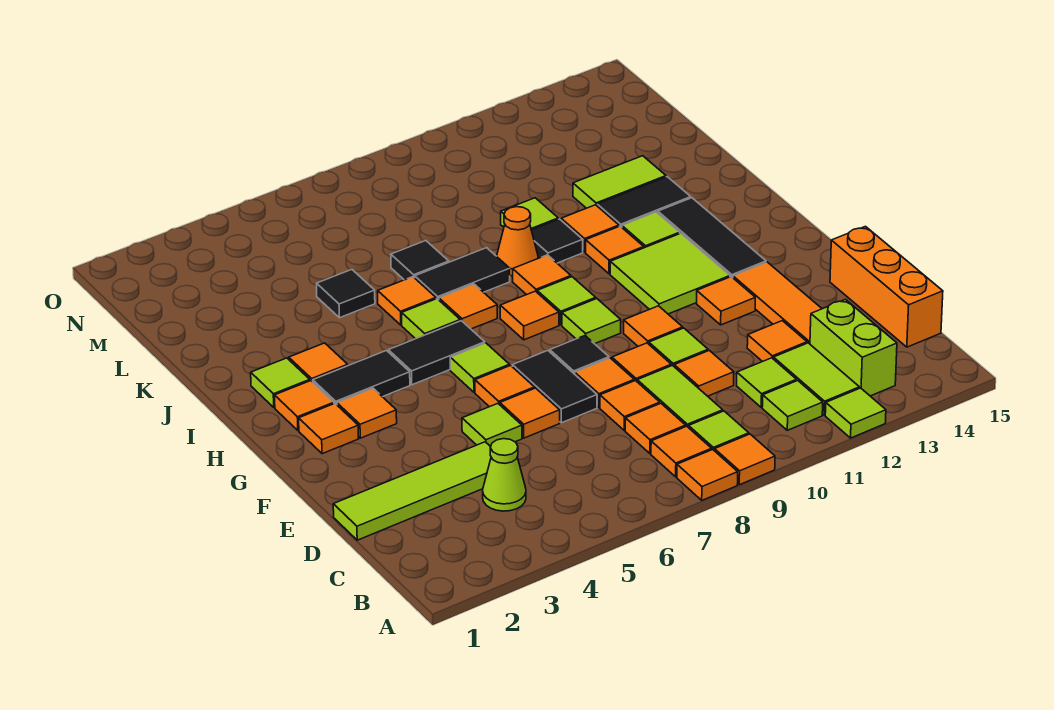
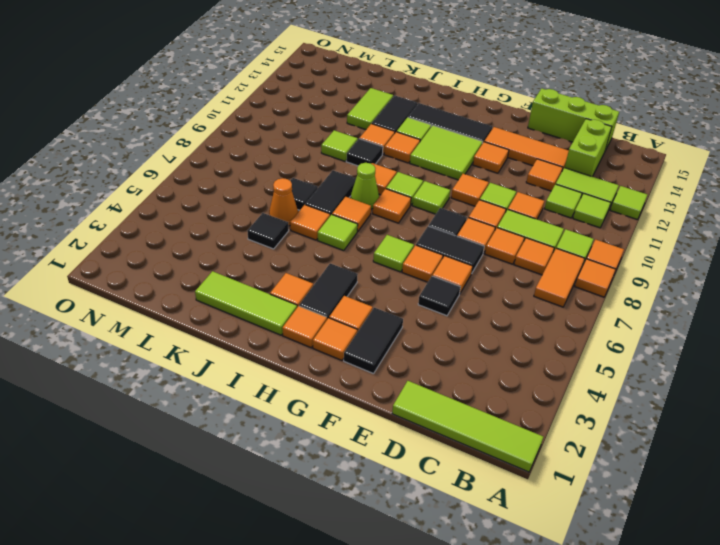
orange tile B8 level 1 -> orange tile B7:B8 level 1
lime brick B13:C13 level 1 -> lime brick C13:C14 level 1
lime cone C4 level 1 -> lime cone I8 level 1
orange brick C15:E15 level 1 -> lime brick C15:E15 level 1
lime tile D1:D4 level 1 -> lime tile A1:D1 level 1
lime tile E5 level 1 -> black tile E5 level 1
black tile H5:H6 level 1 -> black tile F2:F3 level 1
lime tile I2 level 1 -> lime tile I2:K2 level 1
orange cone J9 level 1 -> orange cone K6 level 1

